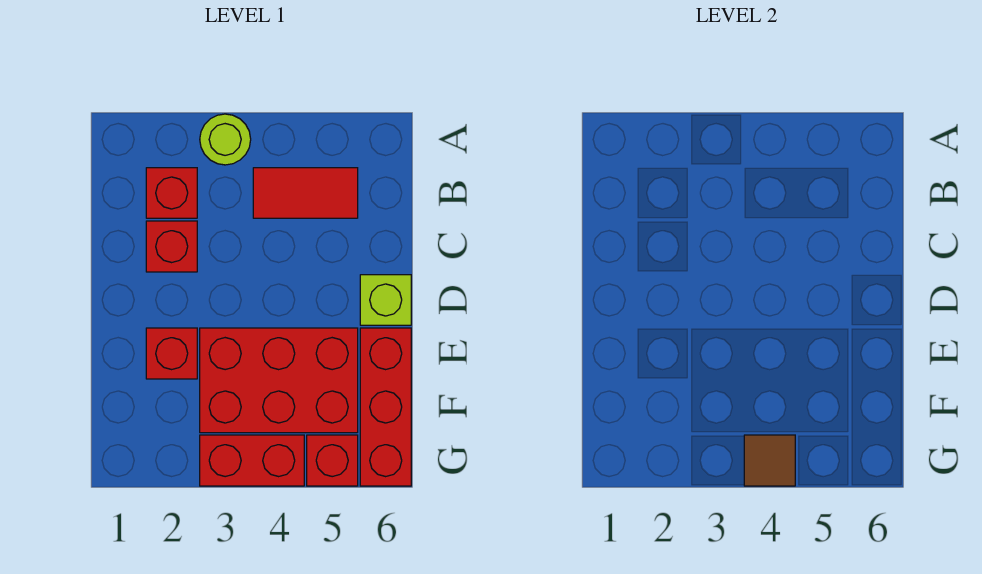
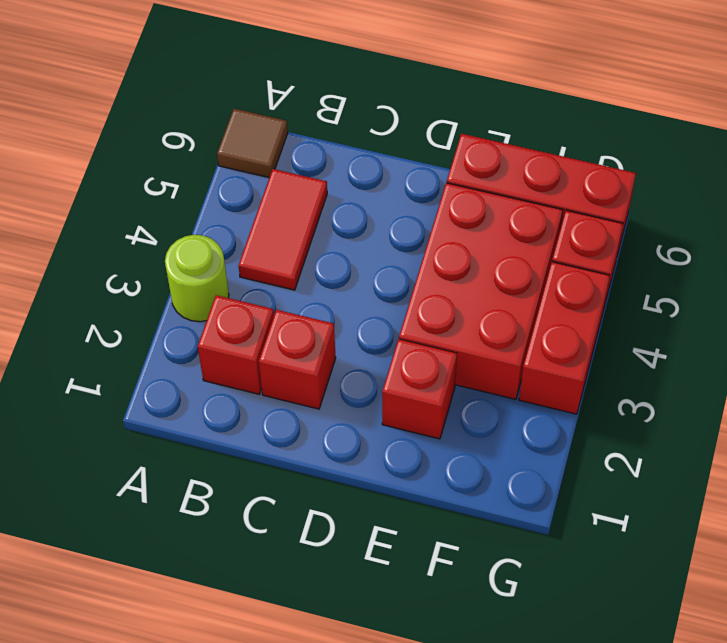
lime brick D6 level 1 -> none
brown tile G4 level 2 -> brown tile A6 level 1

